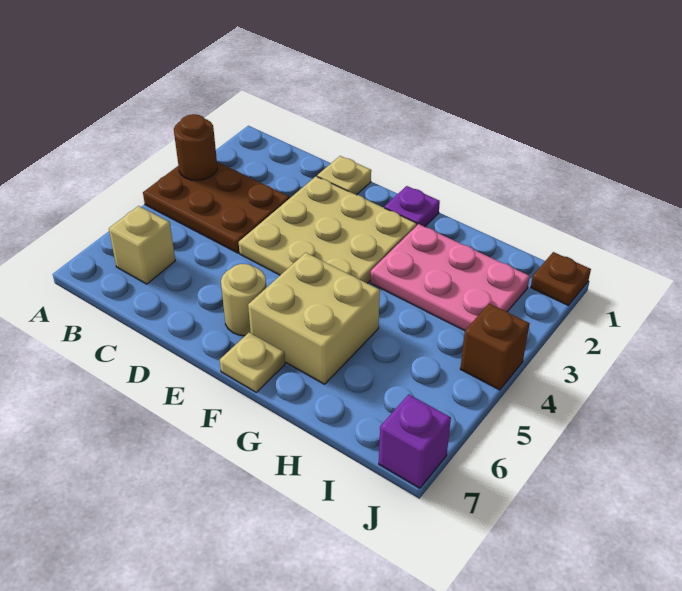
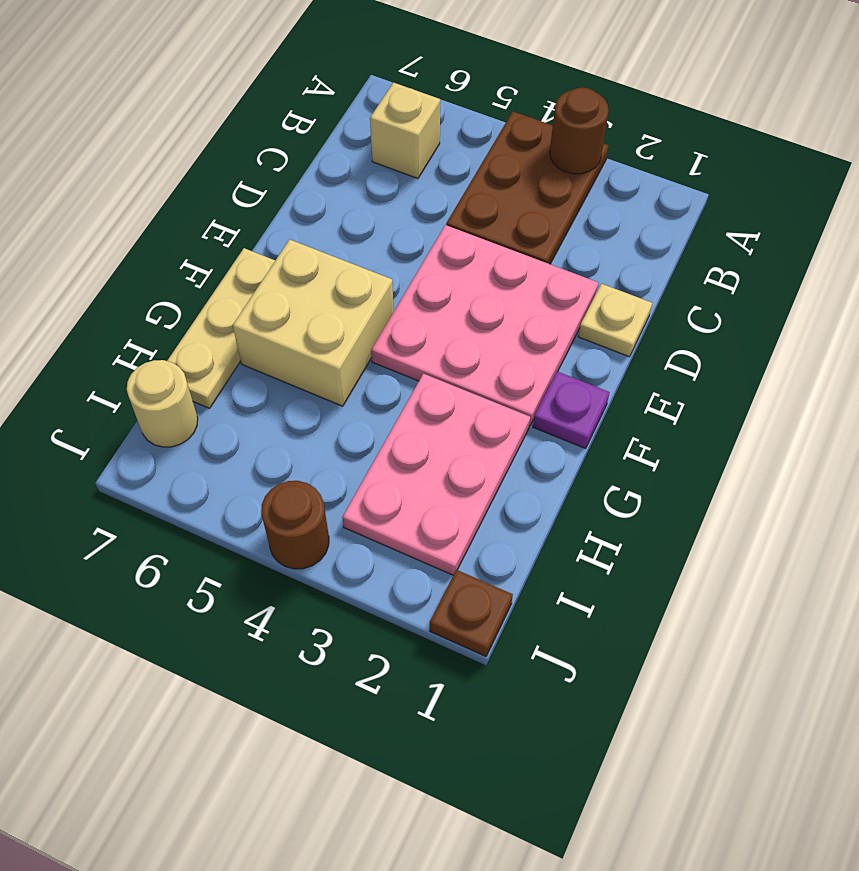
tan plate D2:F4 level 1 -> pink plate D2:F4 level 1
tan round brick E6 level 1 -> tan round brick I7 level 1
tan plate F7 level 1 -> tan plate F7:H7 level 1
brown brick J4 level 1 -> brown round brick J4 level 1
purple brick J7 level 1 -> none

